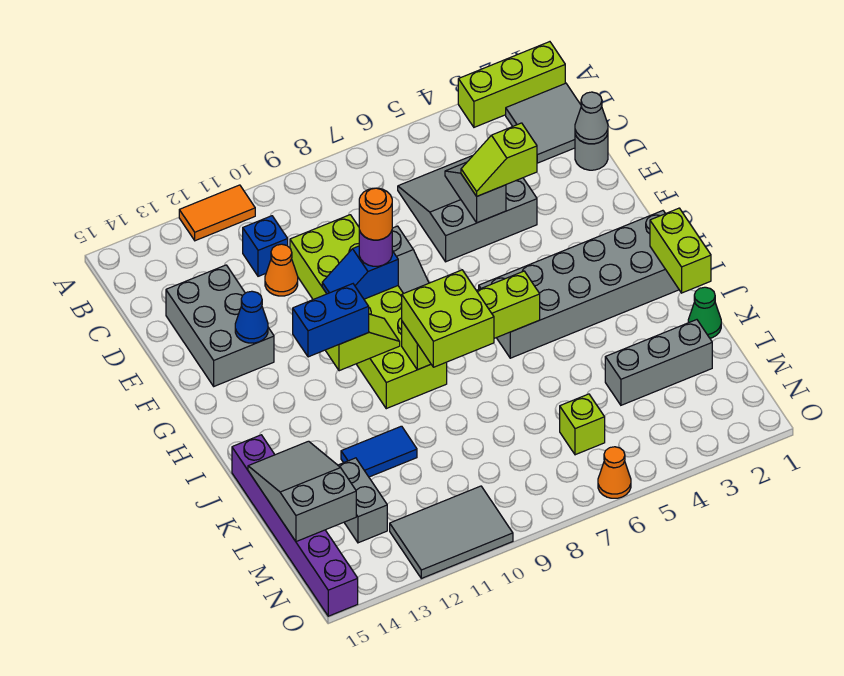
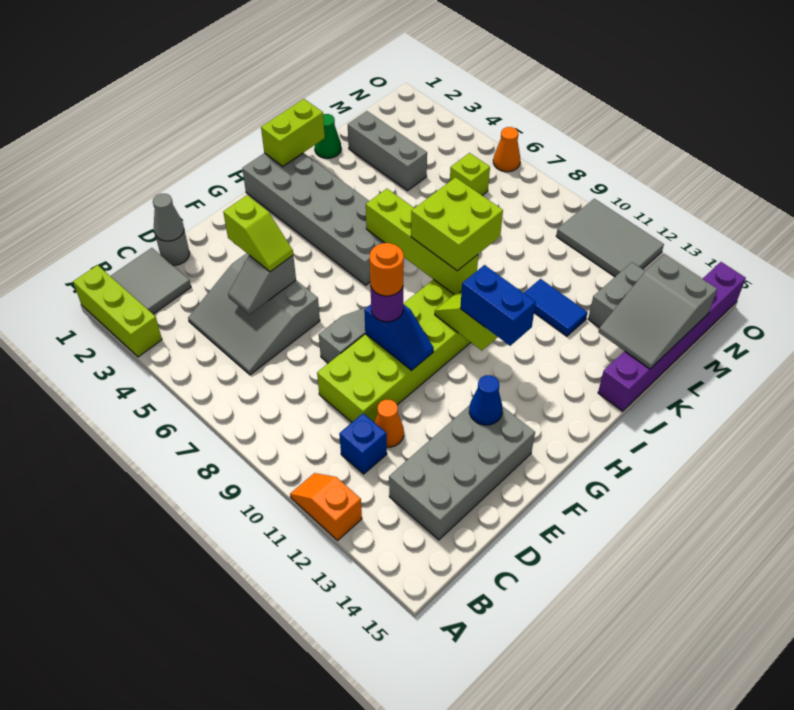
orange tile A11:A12 level 1 -> orange slope A11:A12 level 1 top 12
grey brick D13:F14 level 1 -> grey brick C13:F14 level 1

